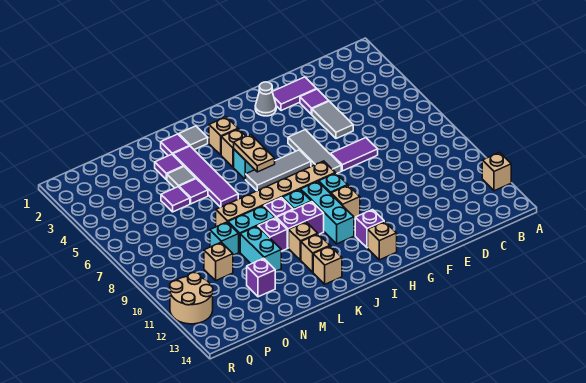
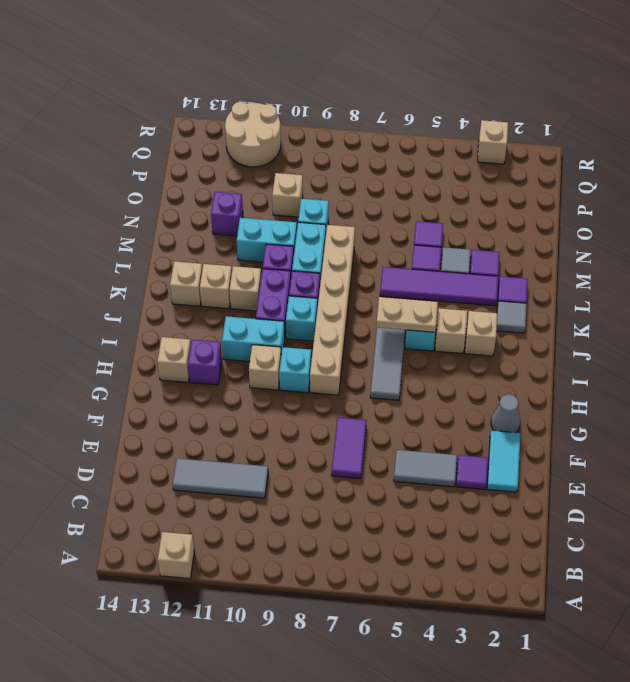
purple tile E2:F2 level 1 -> cyan tile E2:F2 level 1
grey tile G5:G7 level 1 -> grey tile D10:D12 level 1
cyan brick I9:I11 level 1 -> cyan brick I10:I11 level 1
none -> tan brick R3 level 1

